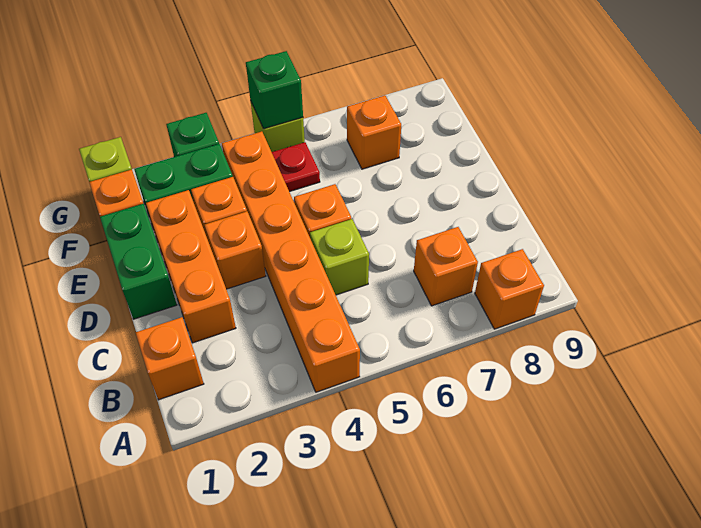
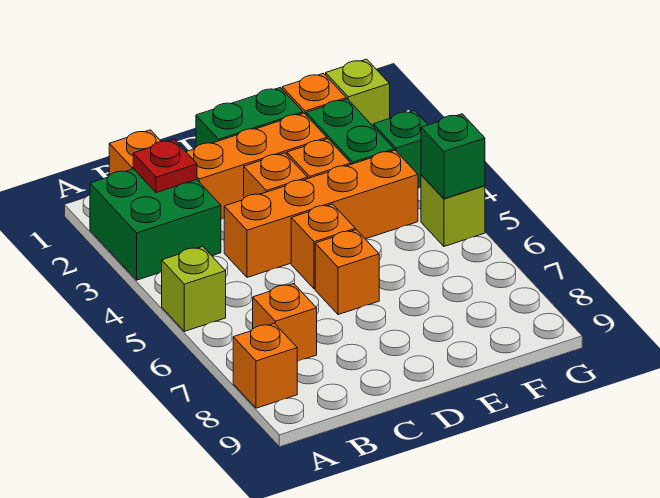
none -> green brick A2:B3 level 1
orange brick A4:F4 level 1 -> orange brick C4:F4 level 1
lime brick C5 level 1 -> lime brick A5 level 1
red plate F5 level 1 -> red plate B2 level 2
orange brick F7 level 1 -> orange brick D6 level 1

